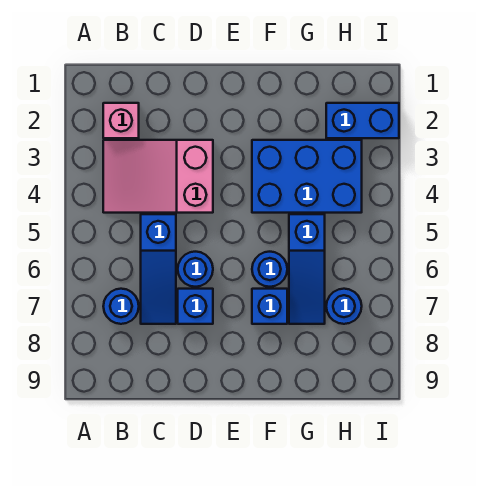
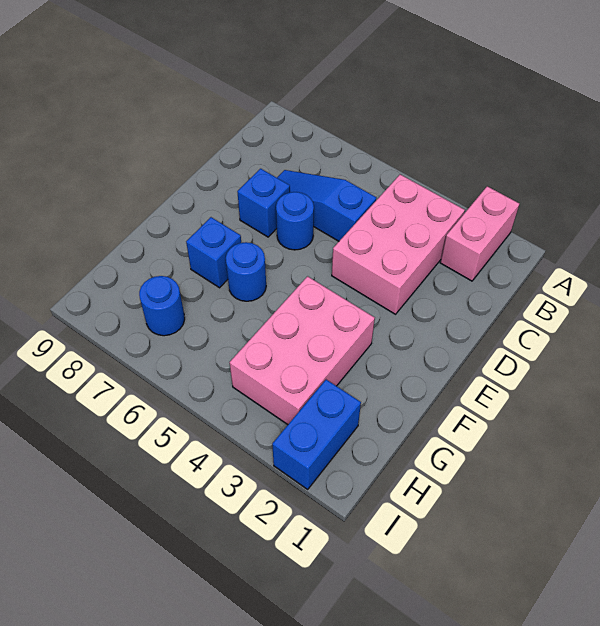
pink brick B2 level 1 -> pink brick A2:B2 level 1
pink slope B3:D4 level 1 top D -> pink brick B3:D4 level 1
blue round brick B7 level 1 -> none
blue brick F3:H4 level 1 -> pink brick F3:H4 level 1
blue slope G5:G7 level 1 top 5 -> none

